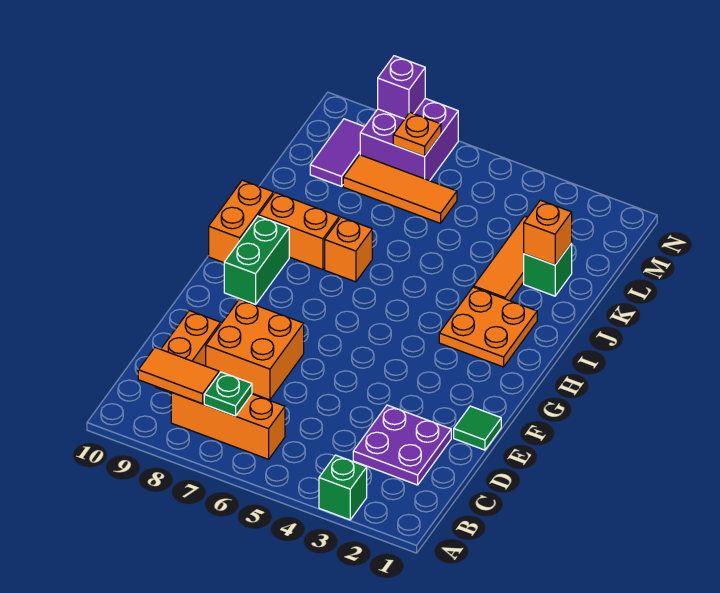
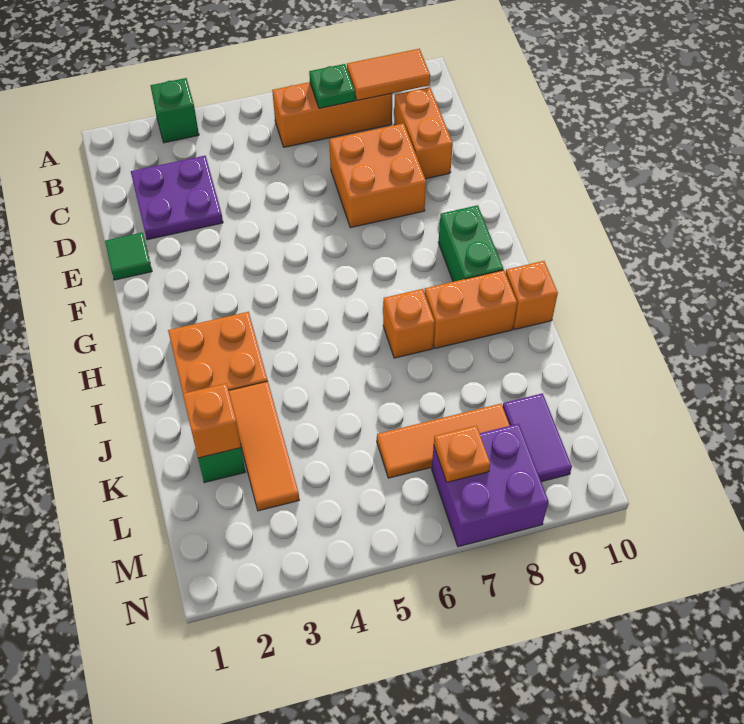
orange brick H10:I10 level 1 -> orange brick I10 level 1
purple brick N8 level 2 -> none

